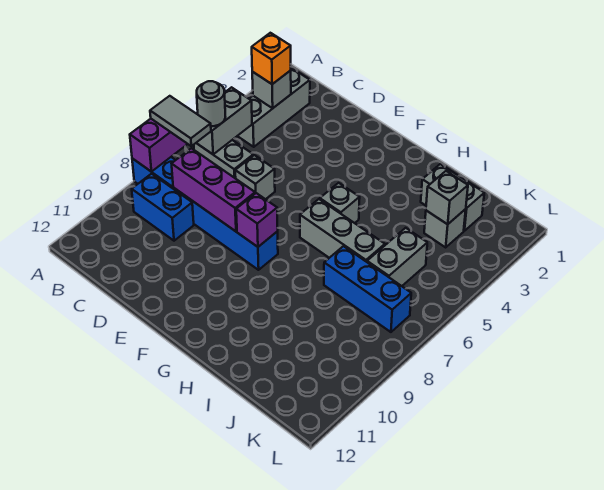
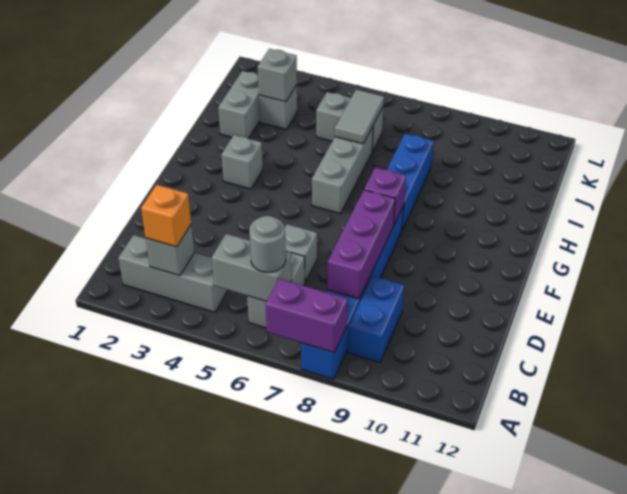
grey tile A7:B7 level 3 -> grey tile I6:J6 level 2
grey brick G5 level 1 -> grey brick G3 level 1
blue brick I7:K7 level 1 -> blue brick G8:I8 level 1

